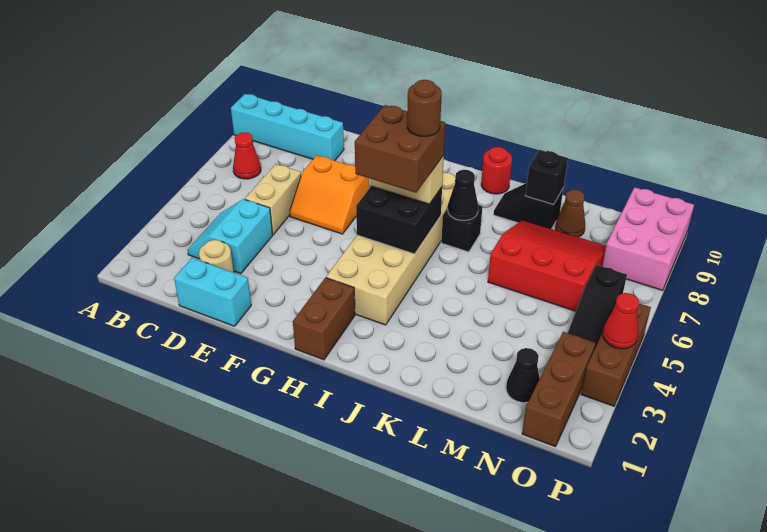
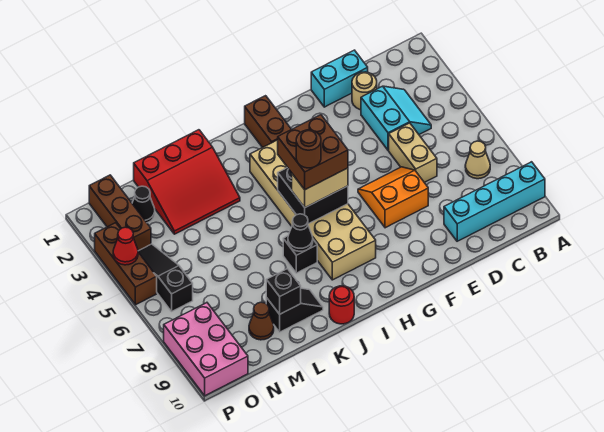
red cone B7 level 1 -> tan cone B7 level 1
red slope L6:N8 level 1 top 6 -> red slope K1:M3 level 1 top 1

